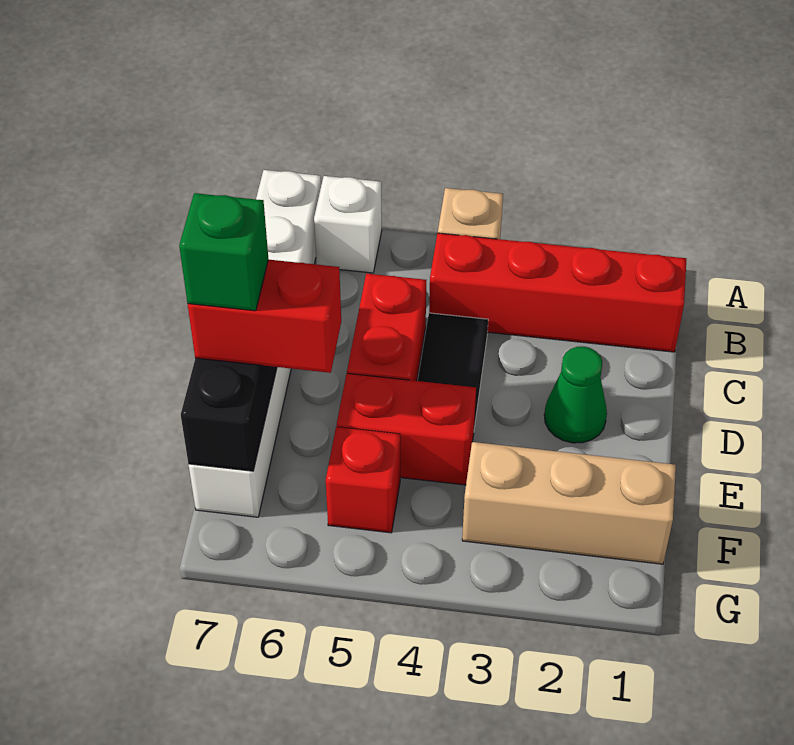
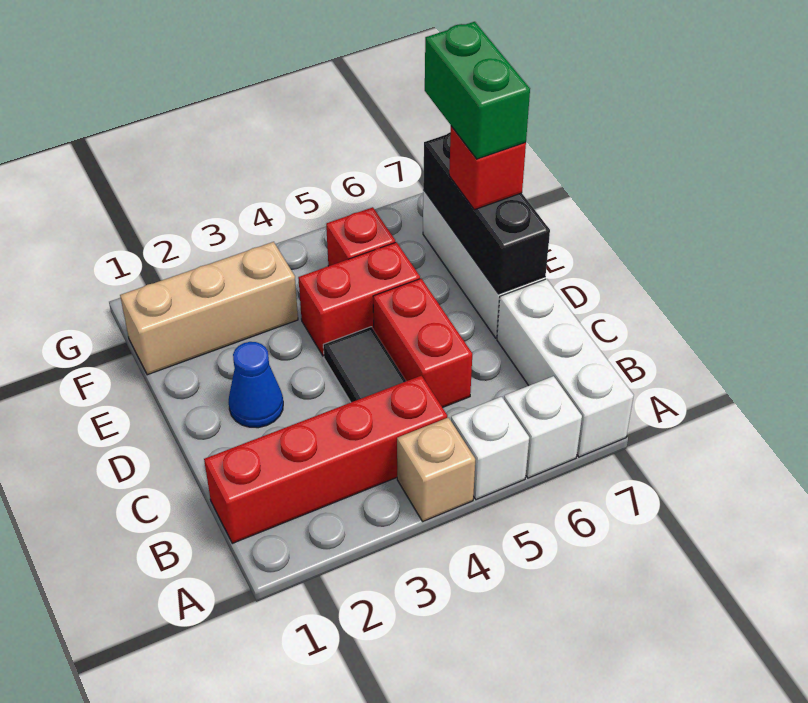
none -> white brick A5 level 1
green cone D2 level 1 -> blue cone D2 level 1
red brick E6:E7 level 3 -> red brick E7 level 3
green brick E7 level 4 -> green brick E7:F7 level 4

